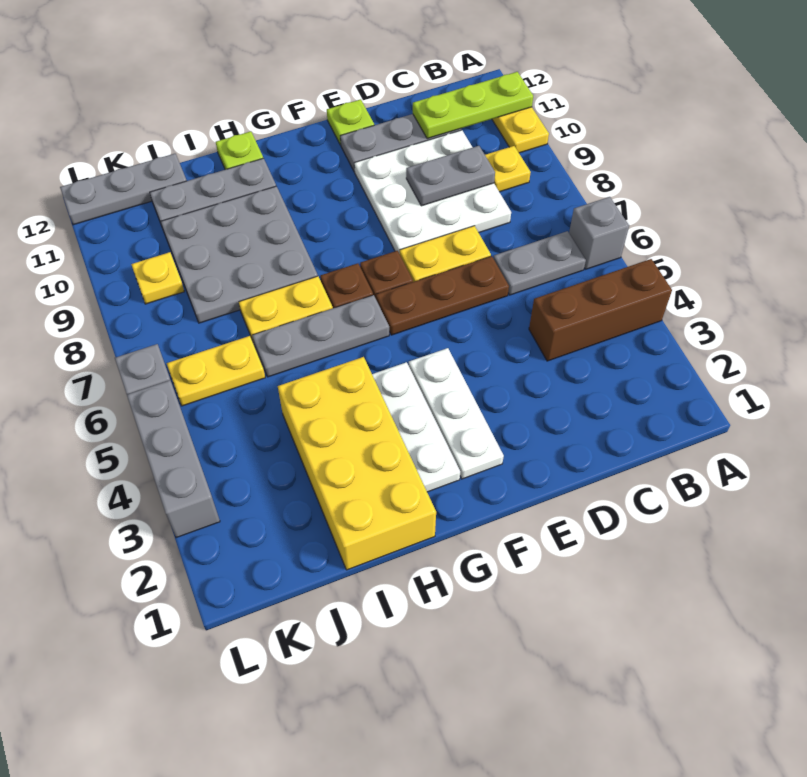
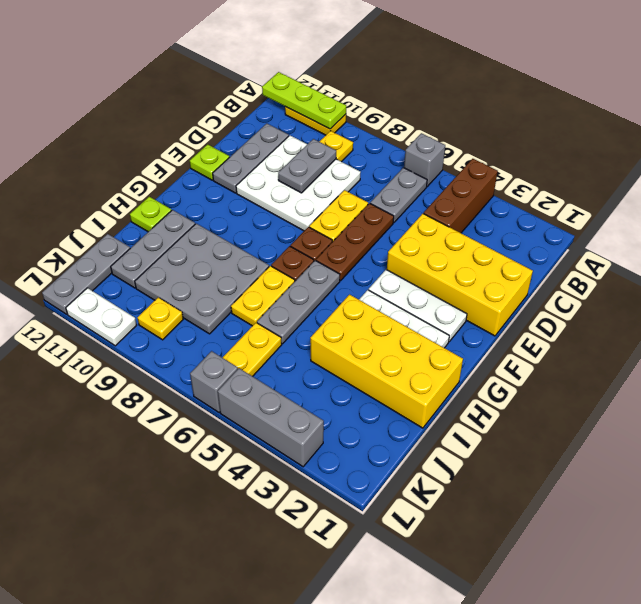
lime plate A11:C11 level 2 -> lime plate A10:A12 level 2
none -> yellow brick D1:E4 level 1
none -> white plate L10:L11 level 1

